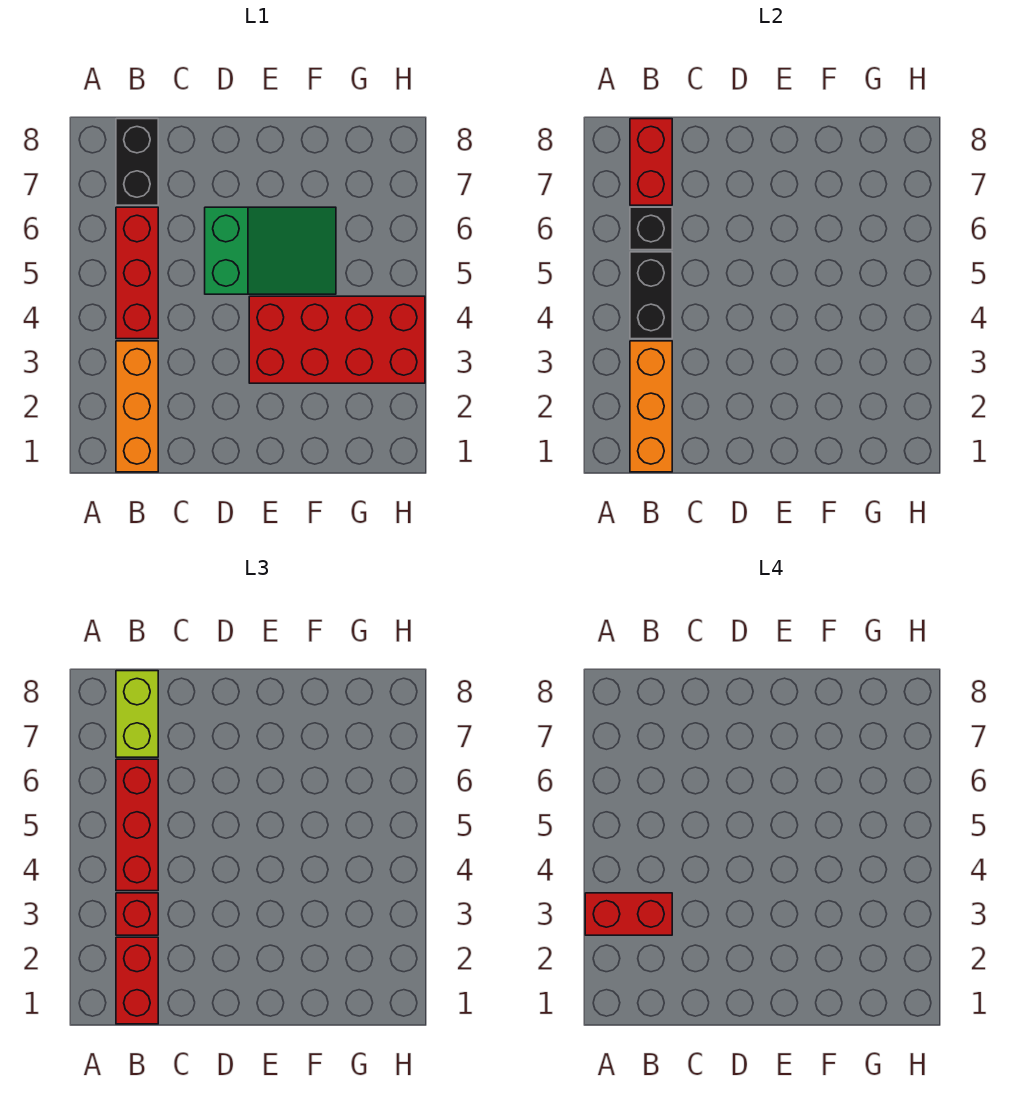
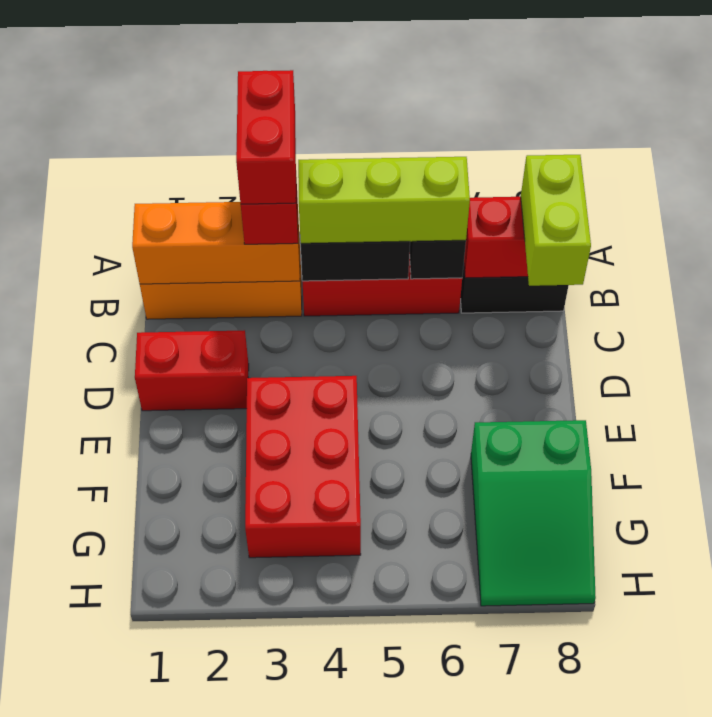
red brick B1:B2 level 3 -> red brick D1:D2 level 1
red brick B4:B6 level 3 -> lime brick B4:B6 level 3
lime brick B7:B8 level 3 -> lime brick B8:C8 level 3
green slope D5:F6 level 1 top D -> green slope F7:H8 level 1 top F
red brick E3:H4 level 1 -> red brick E3:G4 level 1

